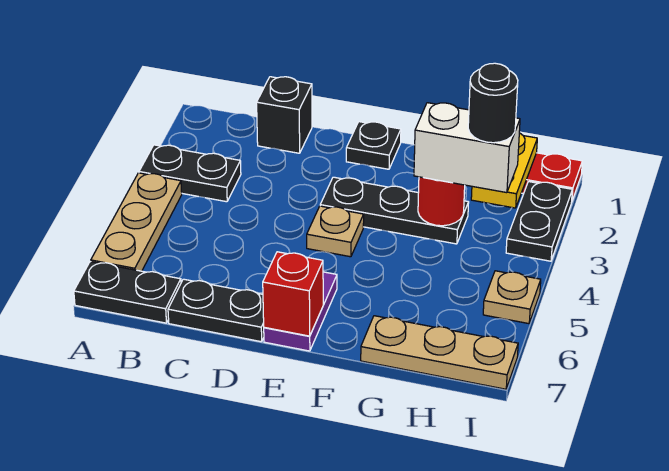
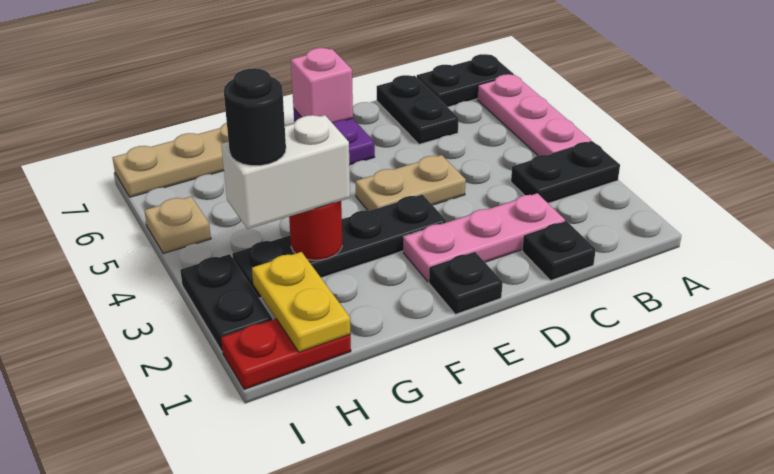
tan plate A4:A6 level 1 -> pink plate A4:A6 level 1
black brick C1 level 1 -> black plate C1 level 1
none -> pink plate C2:E2 level 1
black plate C7:D7 level 1 -> black plate C6:C7 level 1
black plate E3:G3 level 1 -> black plate E3:H3 level 1
tan plate E4 level 1 -> tan plate D4:E4 level 1
red brick E7 level 2 -> pink brick E7 level 2

